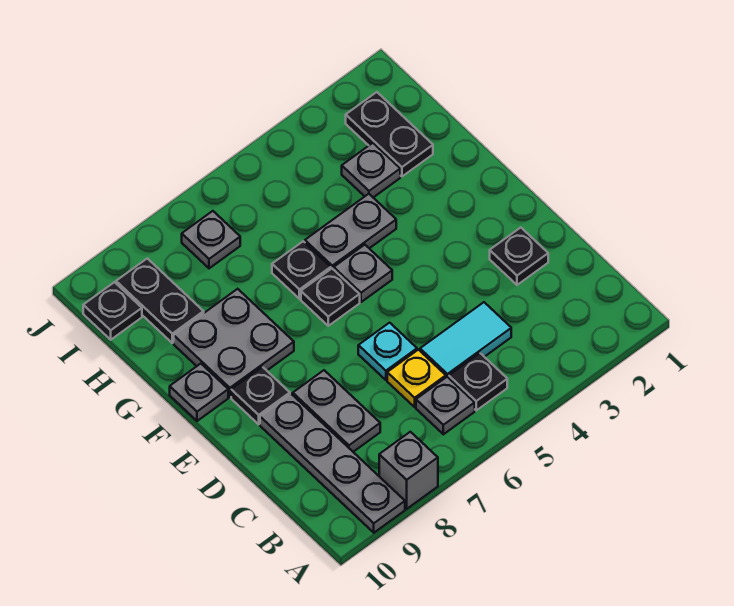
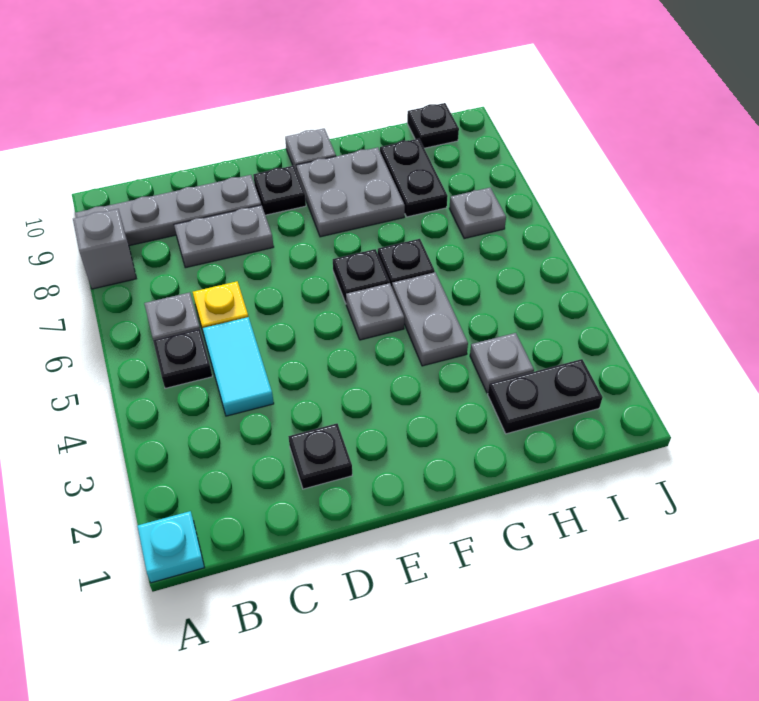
cyan plate D6 level 1 -> cyan plate A1 level 1
black plate H9:I9 level 1 -> black plate H8:H9 level 1

